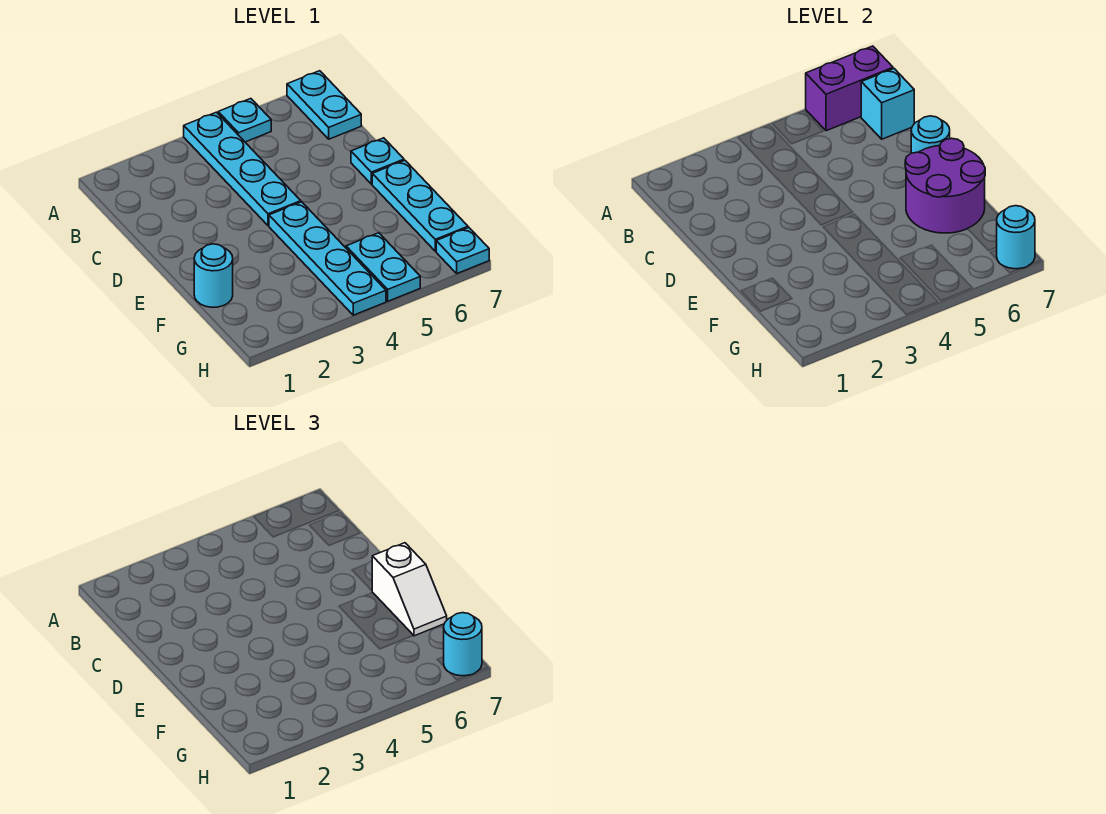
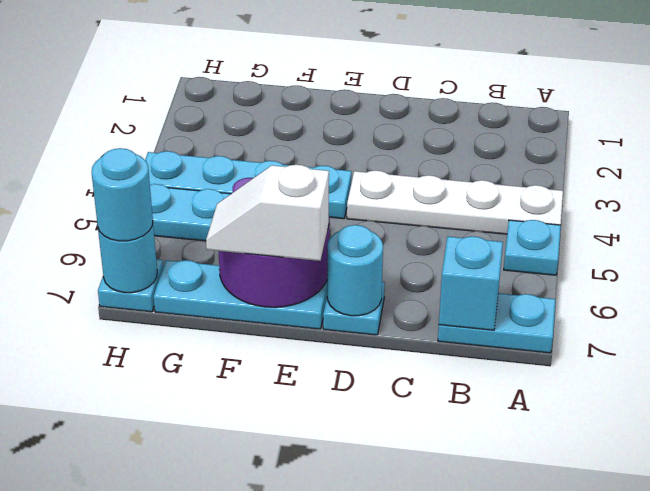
cyan plate A4:D4 level 1 -> white plate A4:D4 level 1
purple brick A6:A7 level 2 -> none
cyan round brick F1 level 1 -> none

